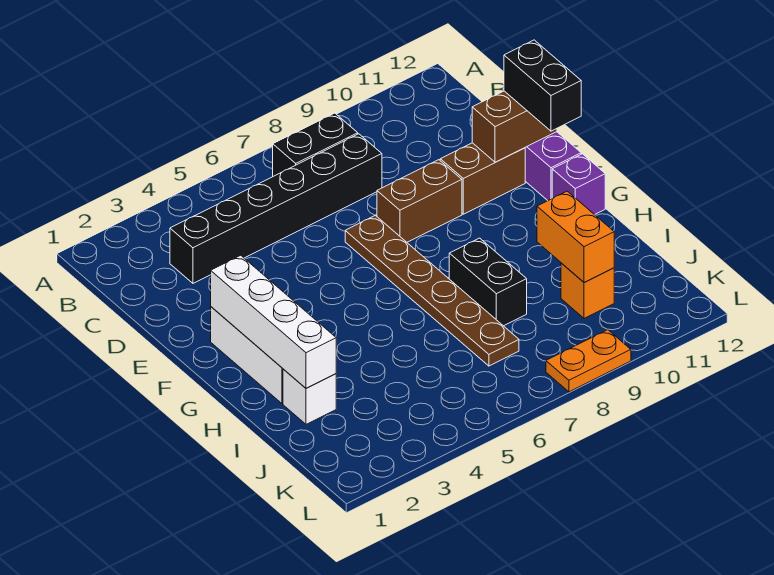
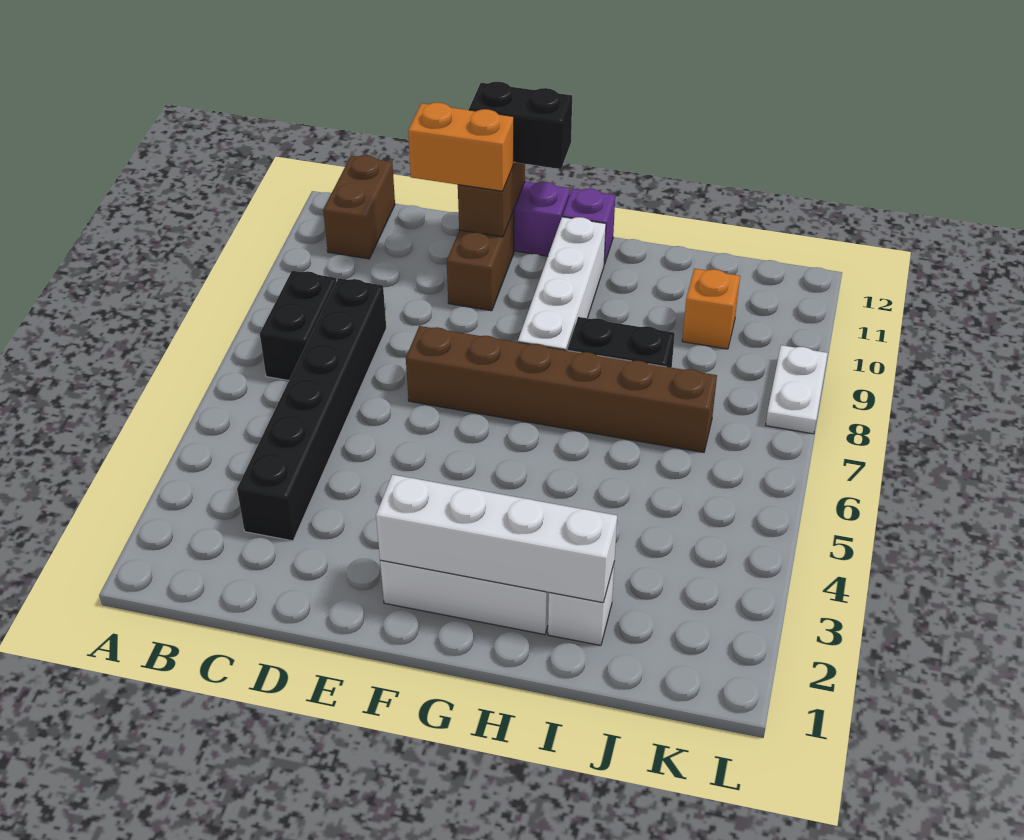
brown plate E7:J7 level 1 -> brown brick E7:J7 level 1
brown brick E8:E9 level 1 -> brown brick B11:B12 level 1
none -> white brick G8:G11 level 1
orange brick I10:J10 level 2 -> orange brick D11:E11 level 3
orange plate L8:L9 level 1 -> white plate L8:L9 level 1

